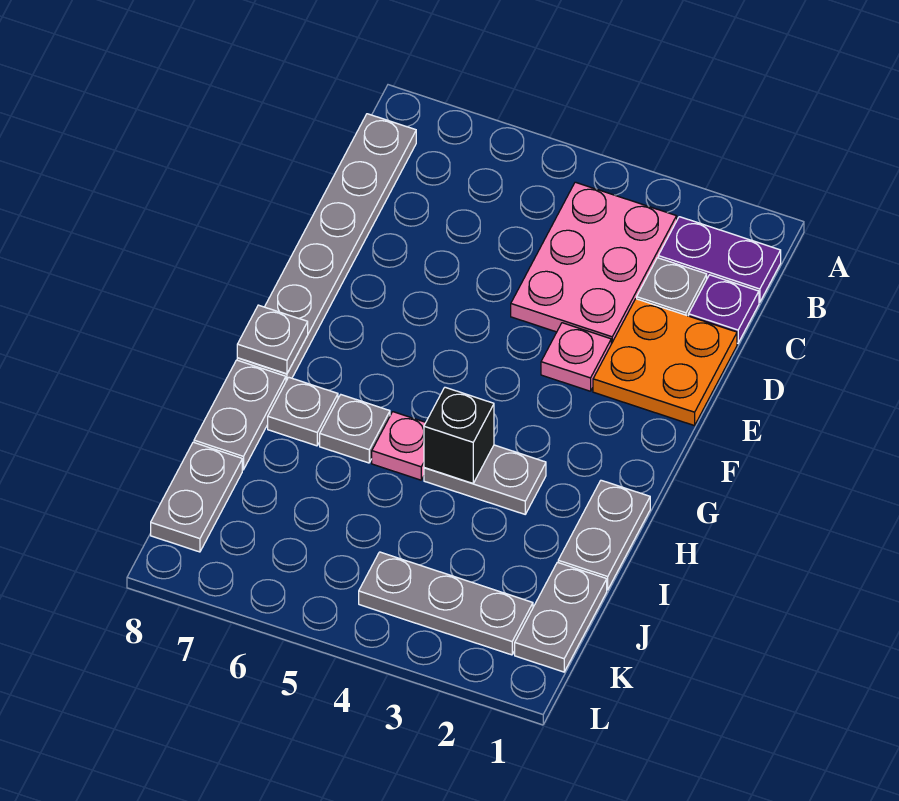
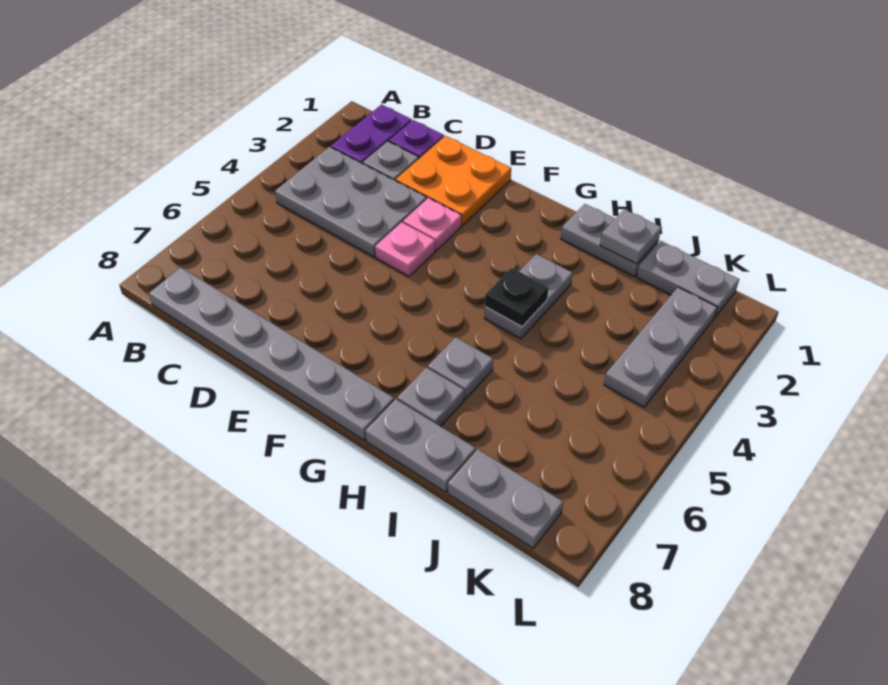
pink plate B3:D4 level 1 -> grey plate B3:D4 level 1
grey plate G8 level 2 -> grey plate I1 level 2
black brick H4 level 2 -> black plate H4 level 2
pink plate H5 level 1 -> pink plate E4 level 1

